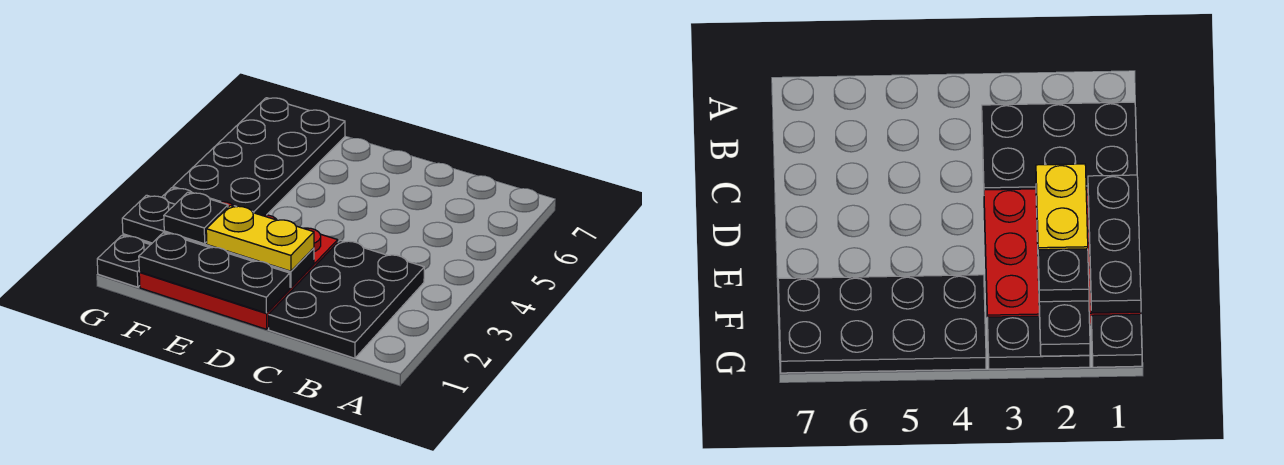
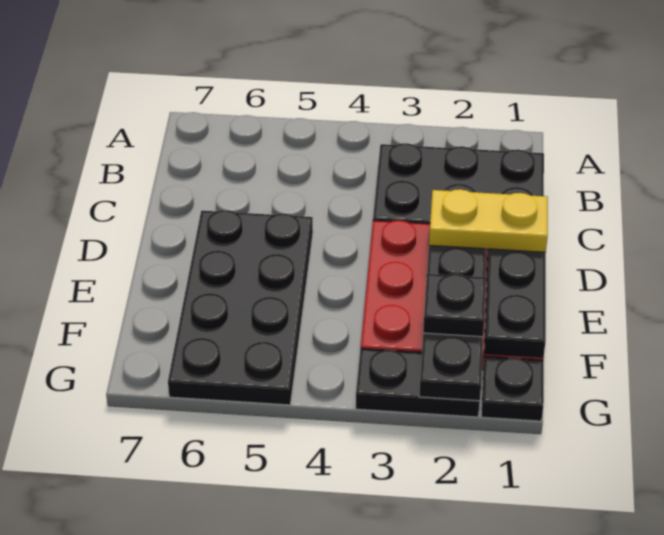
yellow plate D2:E2 level 3 -> yellow plate D1:D2 level 3
black plate F4:G7 level 1 -> black plate D5:G6 level 1

